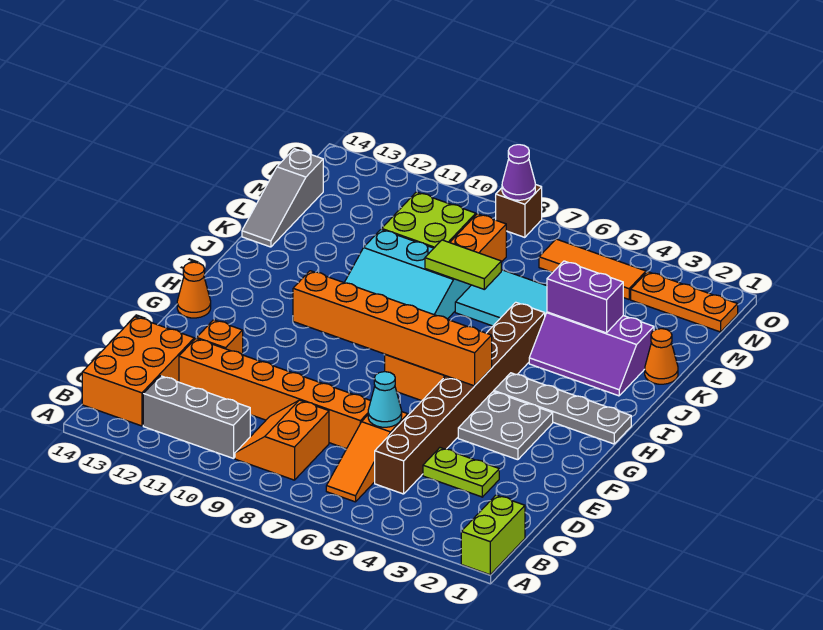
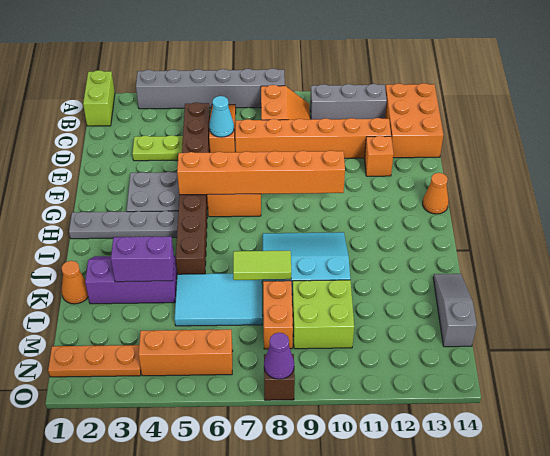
none -> grey brick A3:A8 level 1
orange tile N4:N6 level 1 -> orange brick N4:N6 level 1

